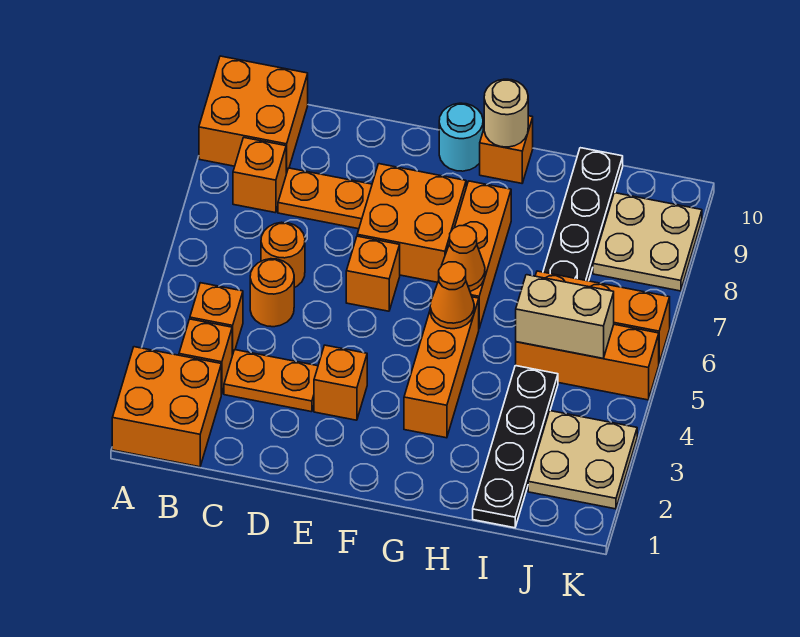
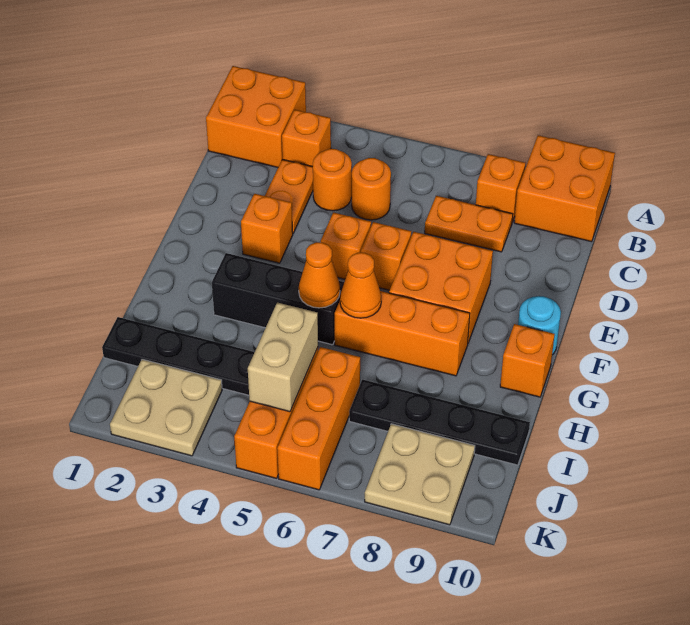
orange brick B4 level 1 -> orange brick E5 level 1
orange round brick C6 level 1 -> orange round brick C4 level 1
orange plate C8:D8 level 1 -> orange plate C7:C8 level 1
orange brick G3:G5 level 1 -> black brick G3:G5 level 1
tan round brick G10 level 2 -> none

